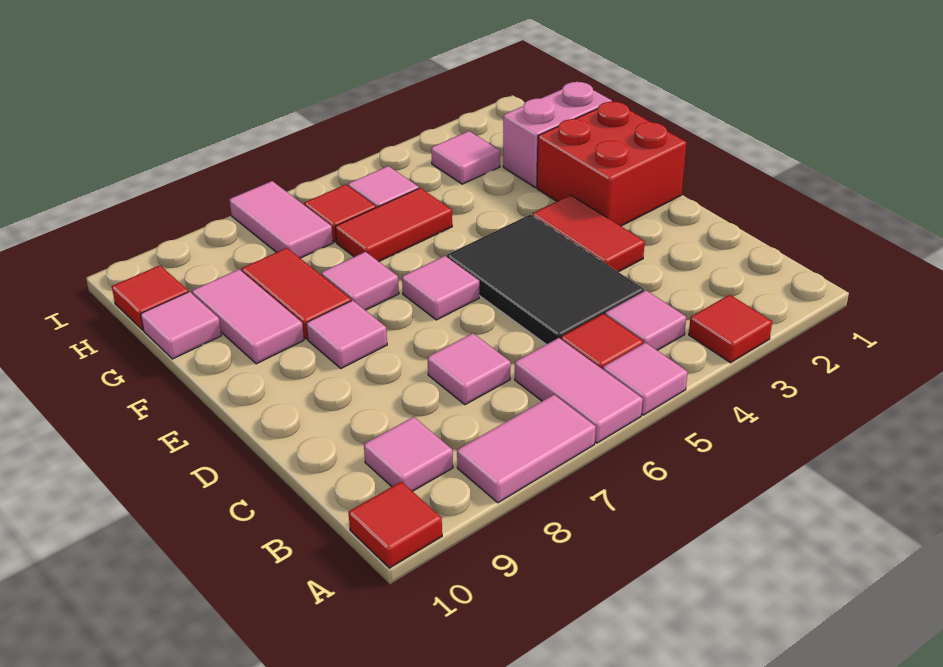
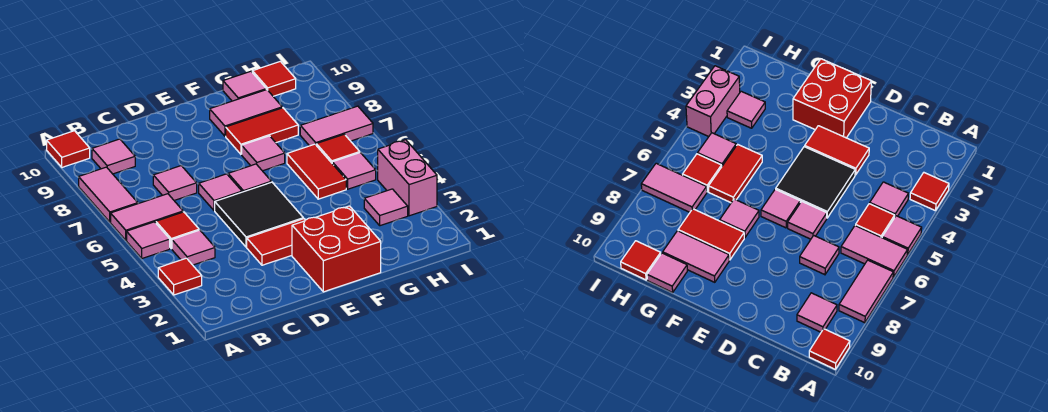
black tile C4:E5 level 1 -> black tile D4:E5 level 1
pink tile E8 level 1 -> pink tile D6 level 1
pink brick G1:G2 level 1 -> pink brick I3:I4 level 1

